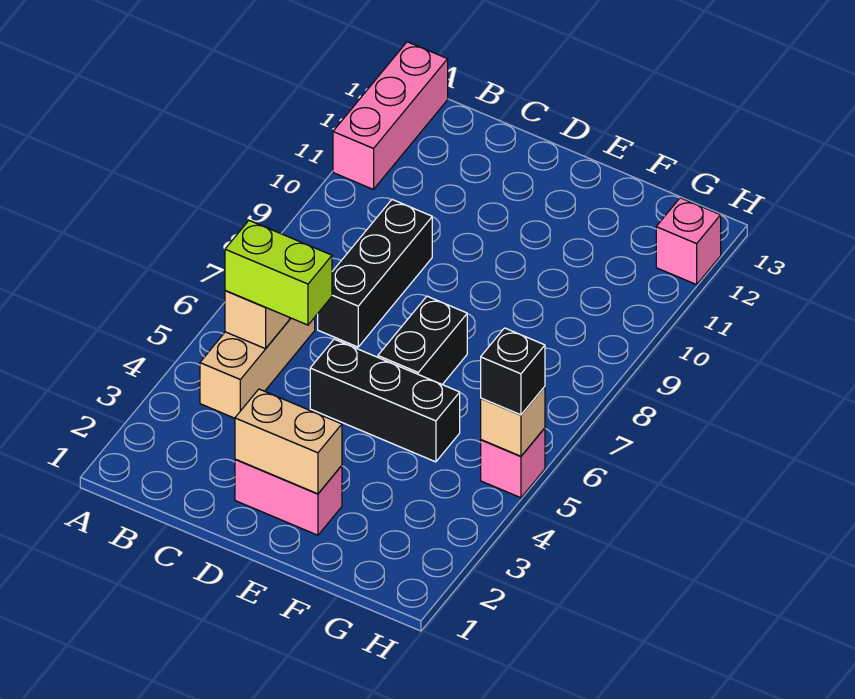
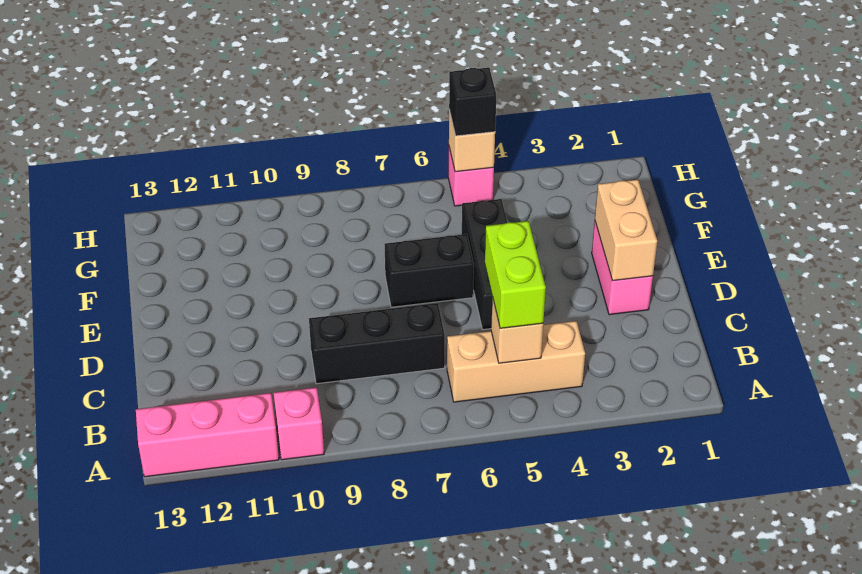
pink brick H12 level 1 -> pink brick A10 level 1

